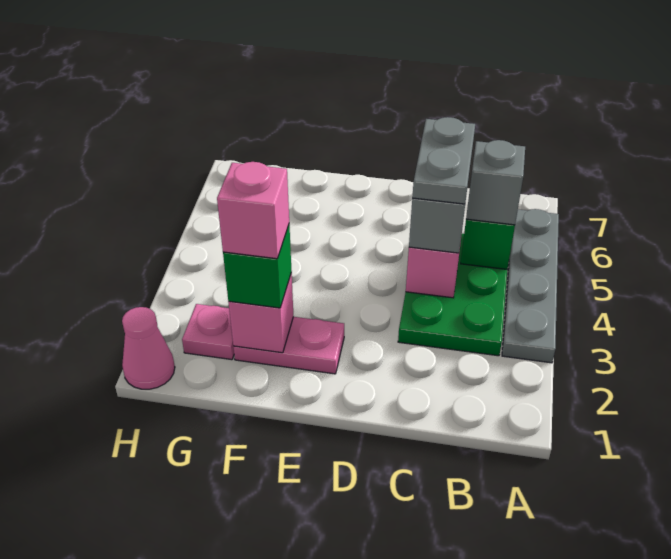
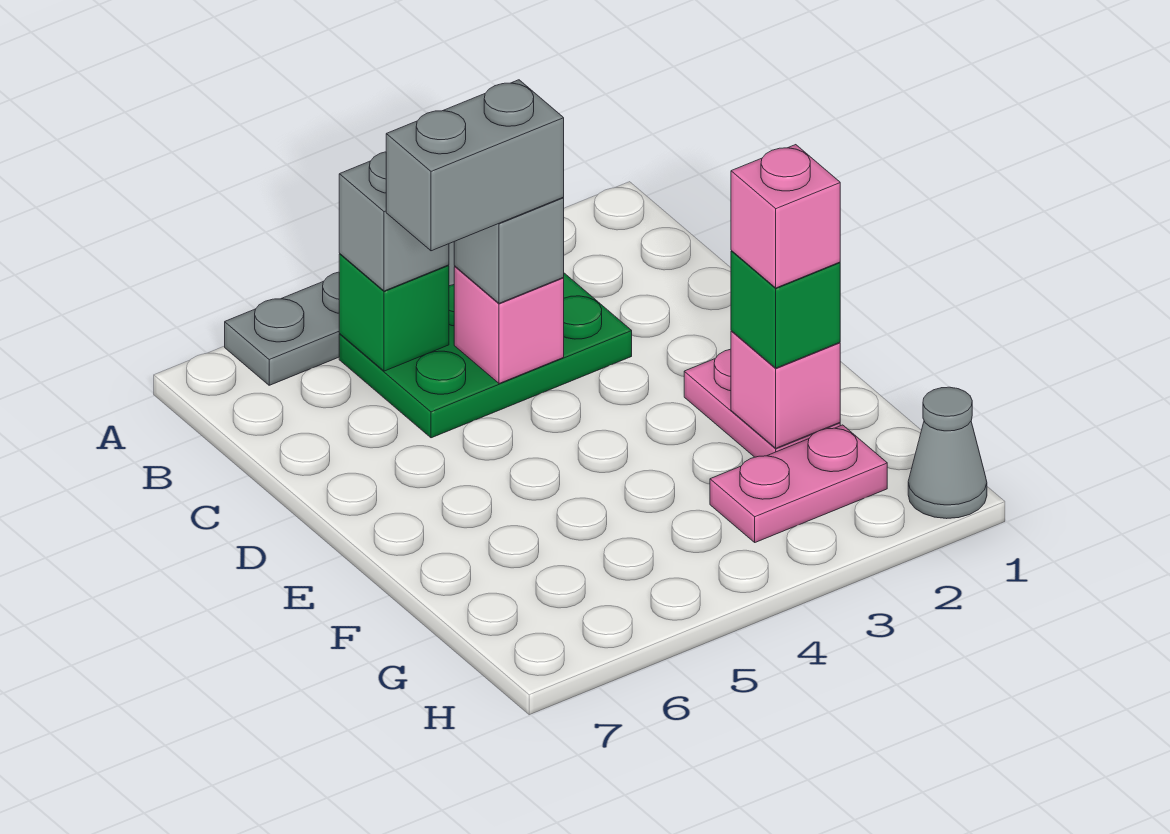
grey plate C4:C5 level 4 -> grey brick C4:C5 level 4
pink plate G2 level 1 -> pink plate G2:G3 level 1
pink cone H1 level 1 -> grey cone H1 level 1

